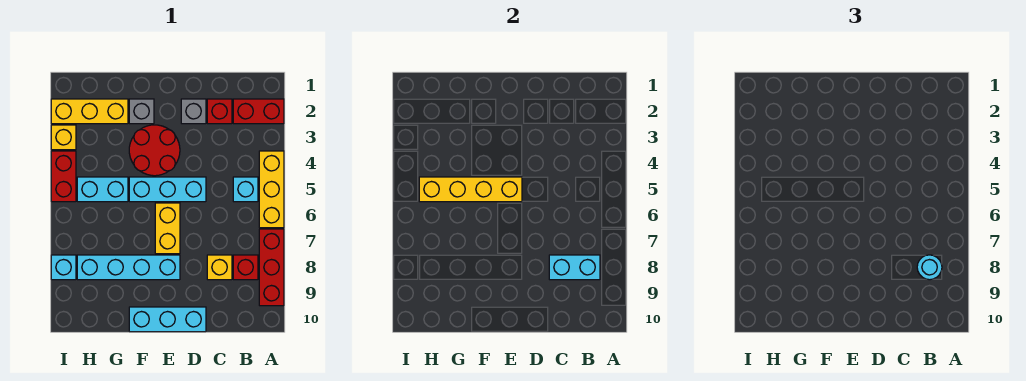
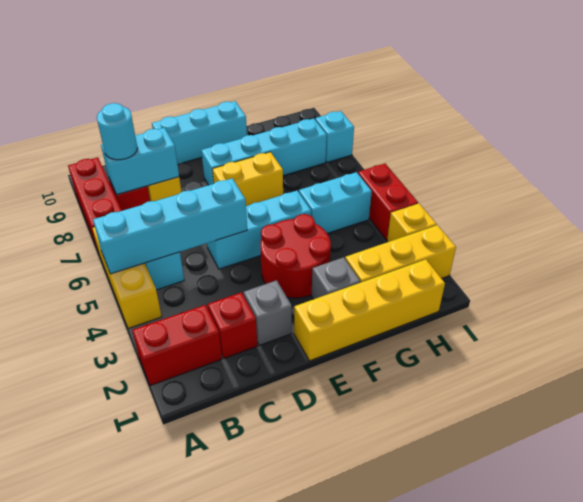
none -> cyan brick A5:D5 level 2
yellow brick E5:H5 level 2 -> yellow brick E1:H1 level 1
yellow brick E6:E7 level 1 -> yellow brick E7:F7 level 1

